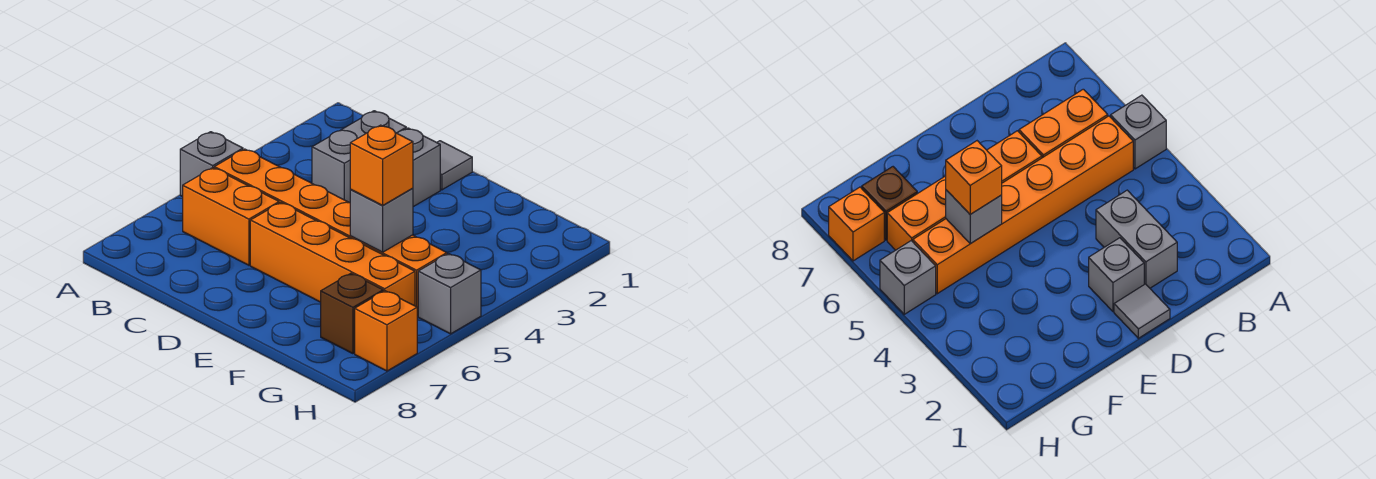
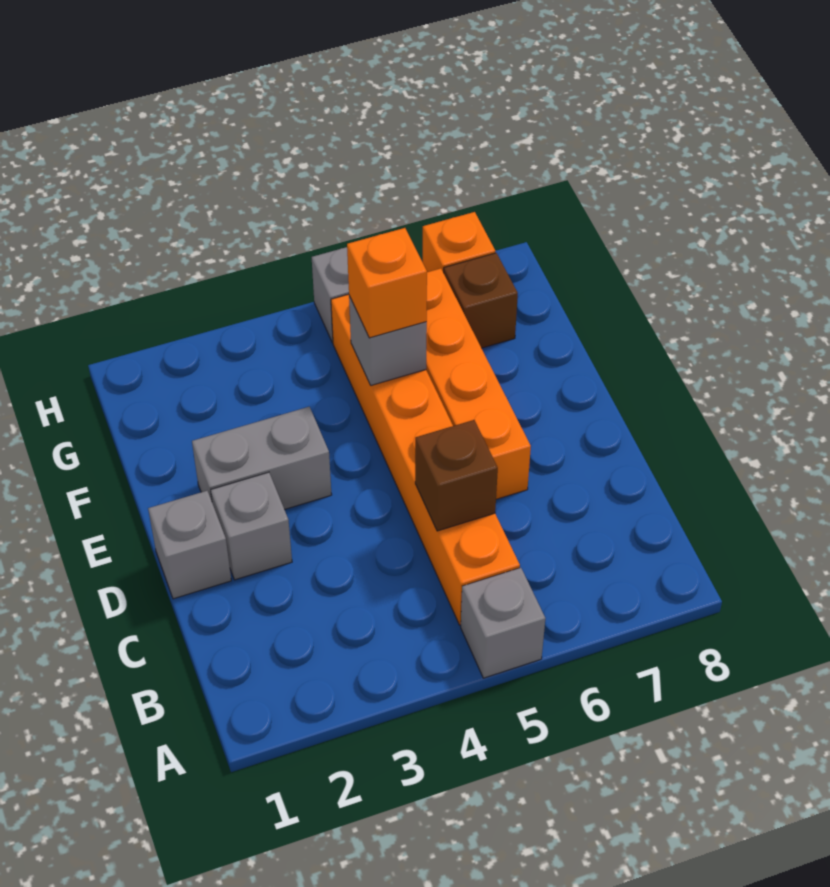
orange brick B6:C6 level 1 -> none
grey brick C2:C3 level 1 -> grey brick E2:E3 level 1
none -> brown brick C5 level 2
grey tile D1 level 1 -> grey brick D1 level 1

